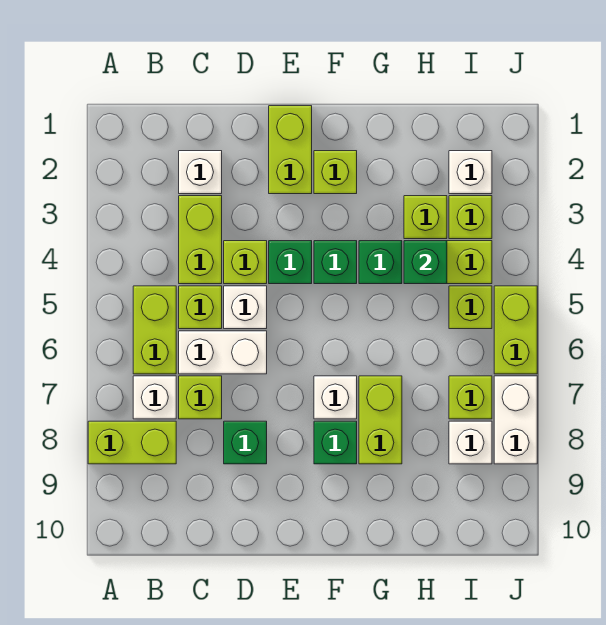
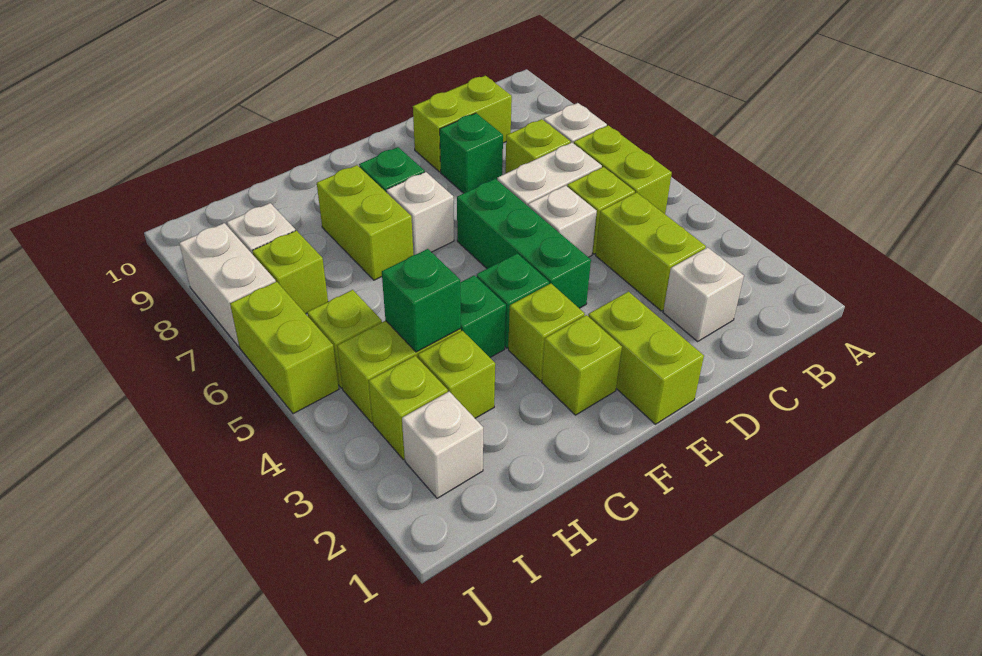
lime brick A8:B8 level 1 -> lime brick C9:D9 level 1
lime brick D4 level 1 -> lime brick F3 level 1
green brick E4 level 1 -> green brick E4:E6 level 1

